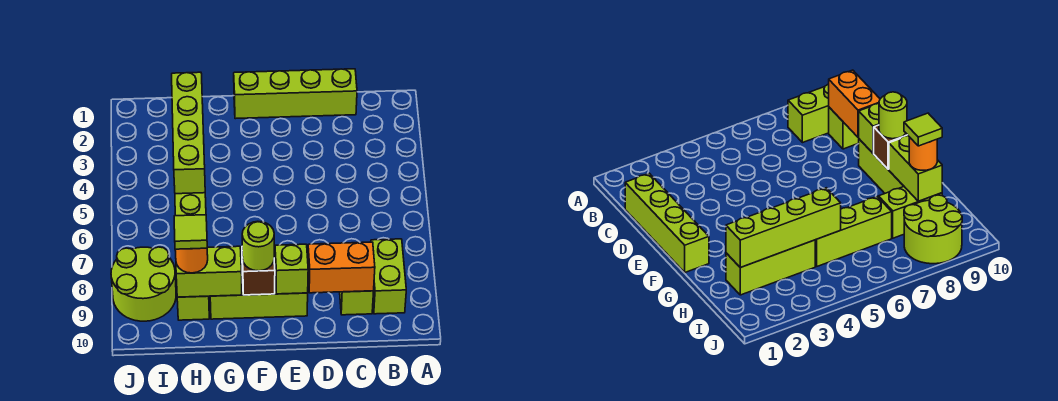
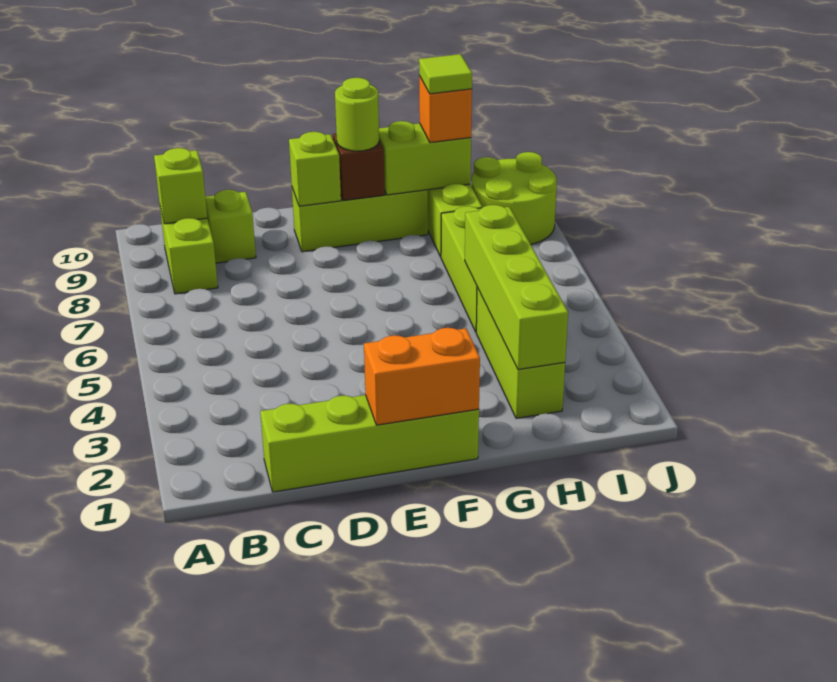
none -> lime brick B9 level 2
orange brick C9:D9 level 2 -> orange brick E1:F1 level 2
orange round brick H9 level 3 -> orange brick H9 level 3

